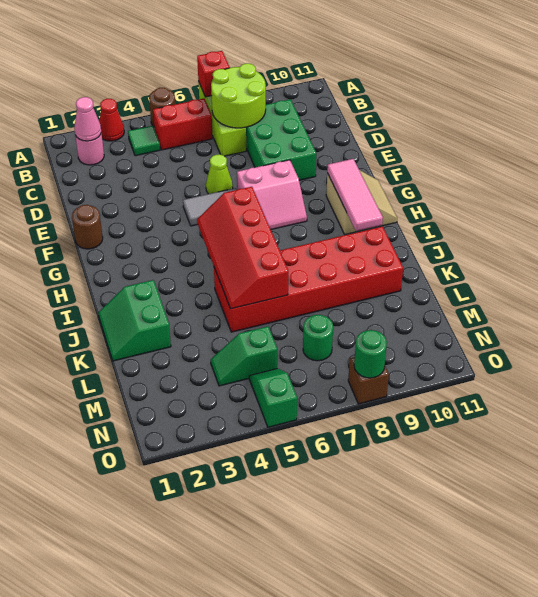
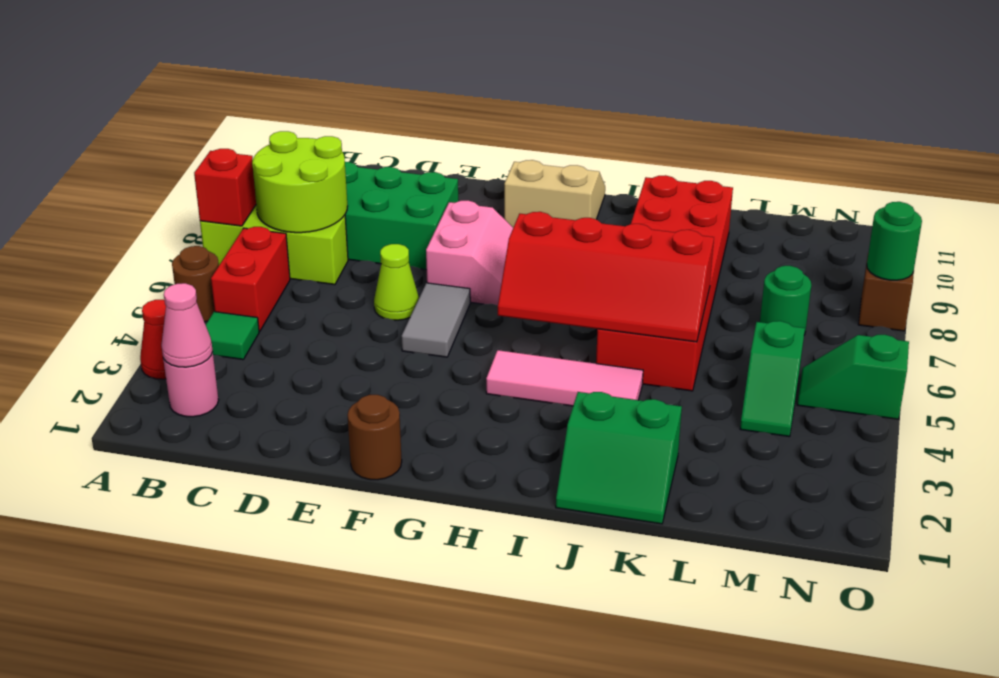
pink tile G10:I10 level 2 -> pink tile H4:J4 level 1

